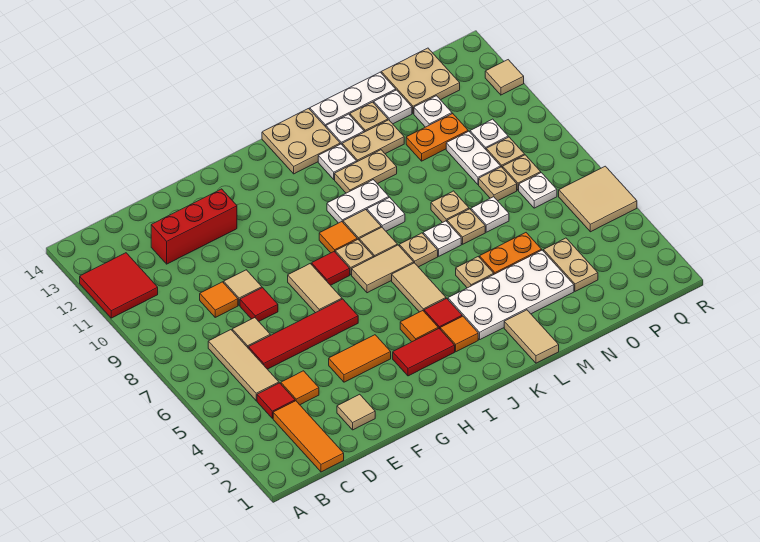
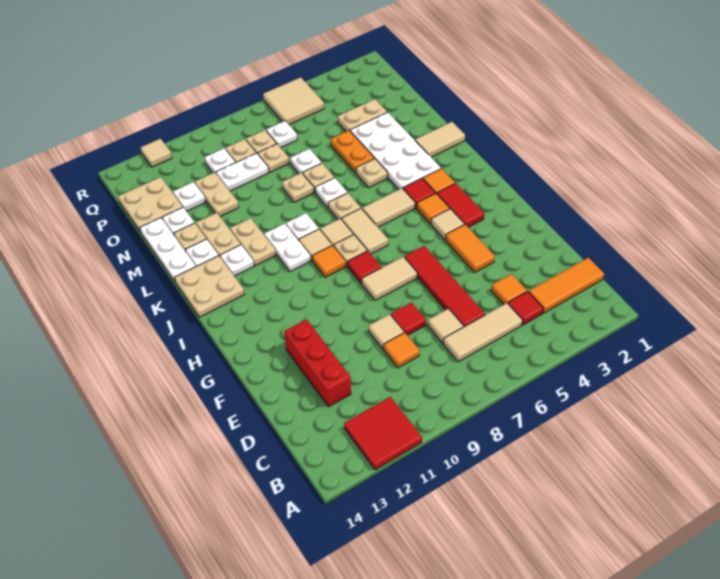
tan tile E2 level 1 -> tan tile H4 level 1
orange plate N11:O11 level 1 -> tan plate N11:O11 level 1

